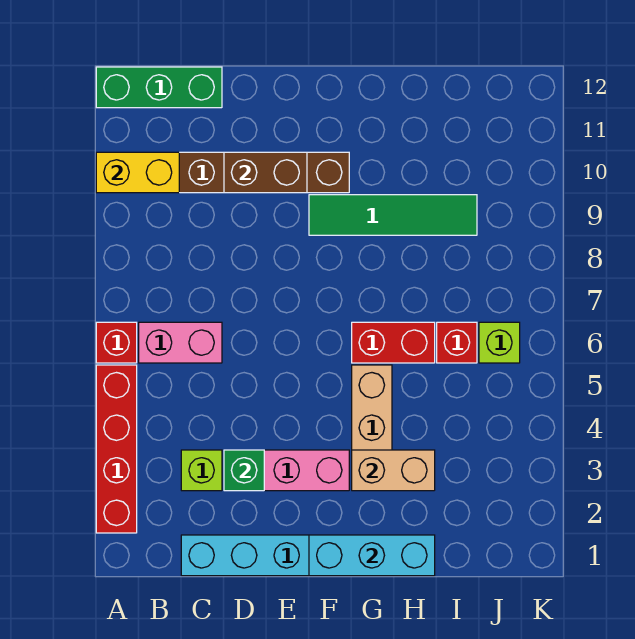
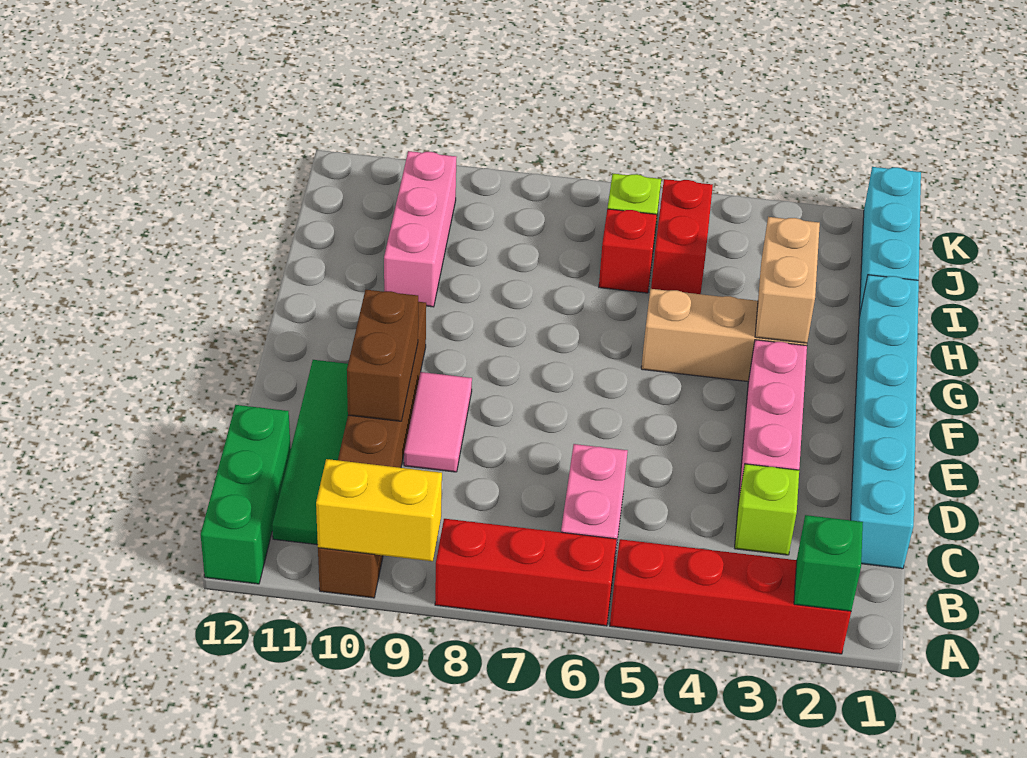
red brick A6 level 1 -> red brick A6:A8 level 1
yellow brick A10:B10 level 2 -> yellow brick A9:A10 level 2
green brick D3 level 2 -> green brick A2 level 2
none -> pink tile D9:E9 level 1
cyan brick F1:H1 level 2 -> cyan brick I1:K1 level 1
green tile F9:I9 level 1 -> green tile B11:E11 level 1
red brick G6:H6 level 1 -> red brick I5:J5 level 1
none -> pink brick H10:J10 level 1

